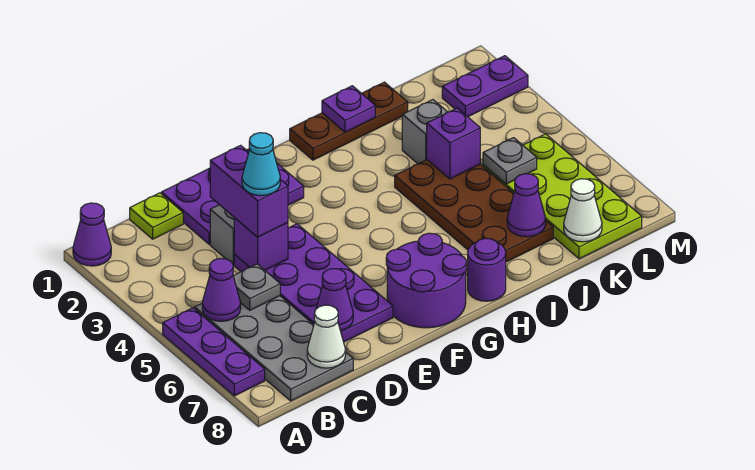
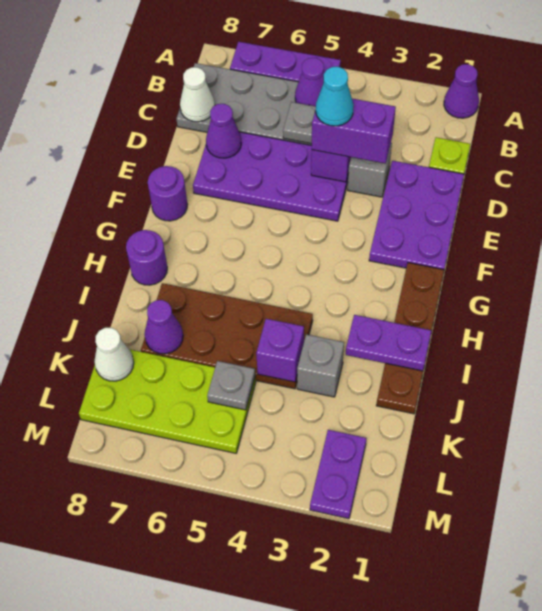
purple round brick F7:G8 level 1 -> purple round brick F8 level 1
brown plate H1:J1 level 1 -> brown plate G1:J1 level 1
purple plate I1 level 2 -> purple plate I1:I2 level 2

